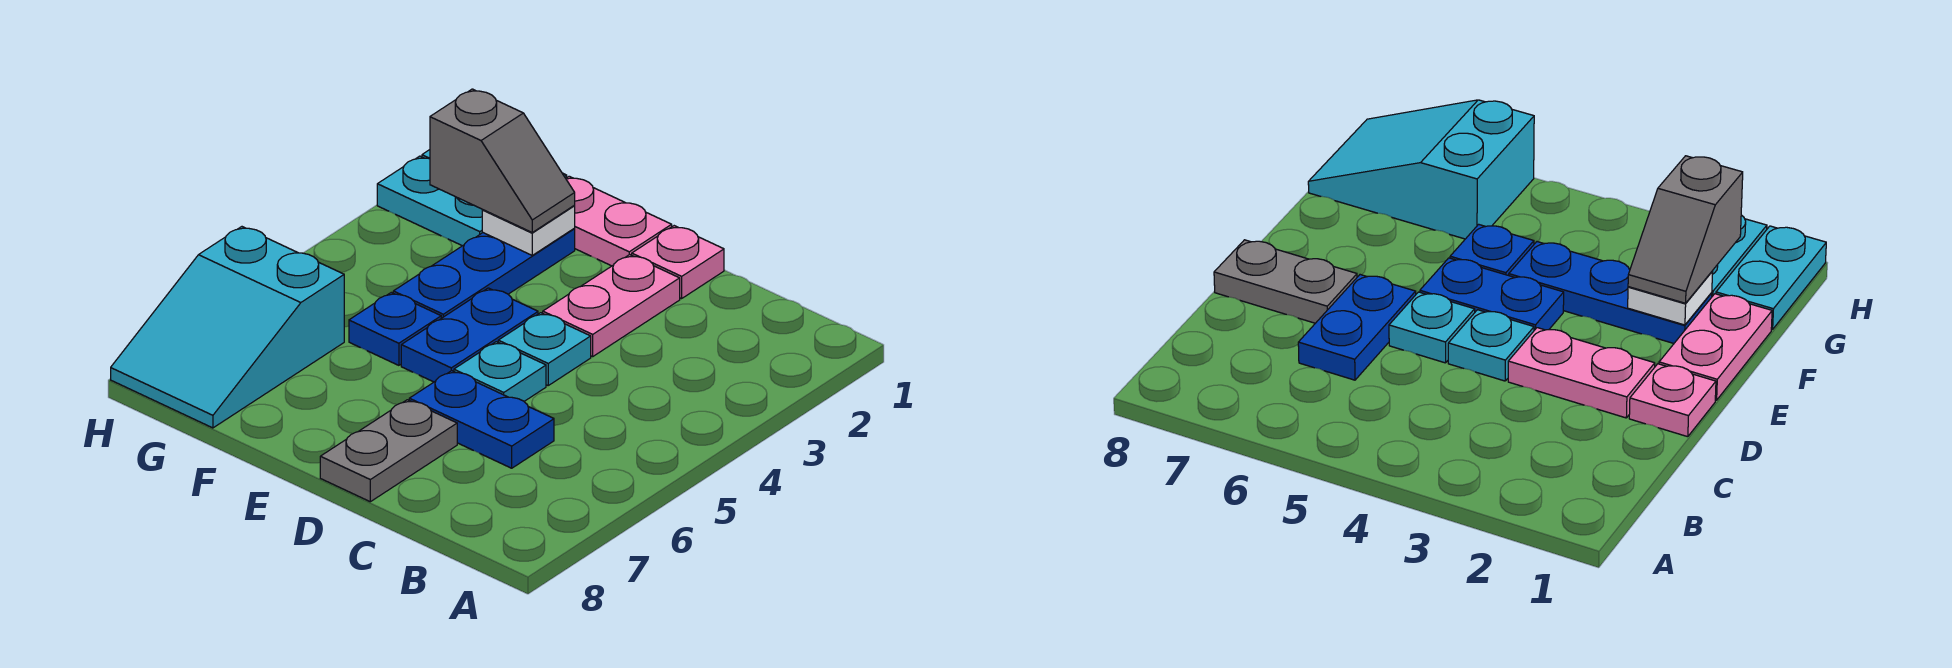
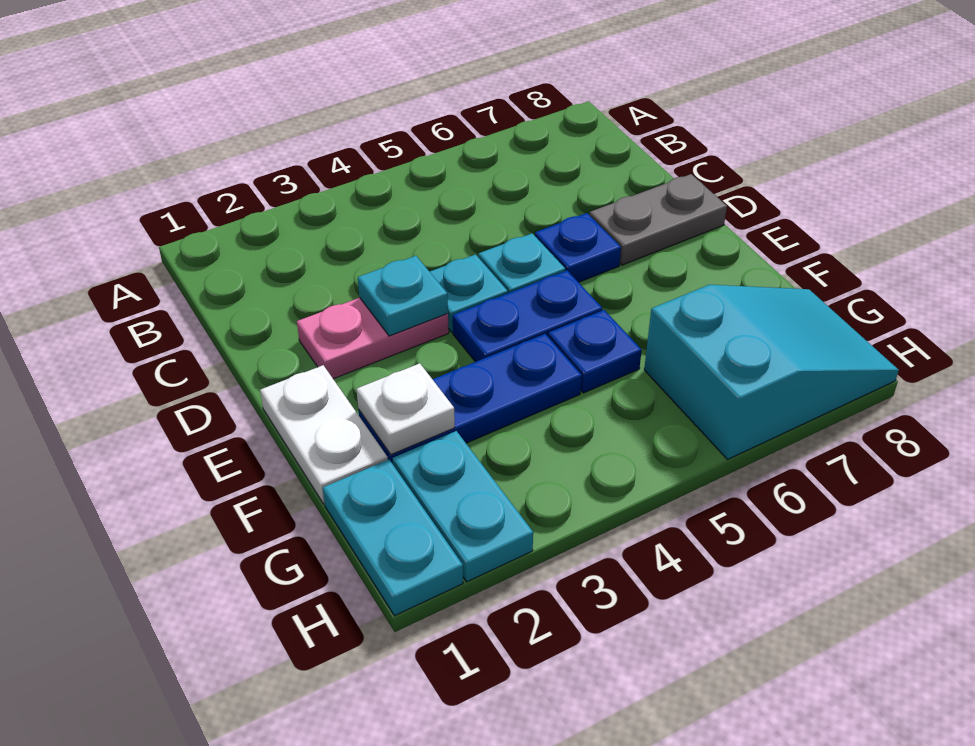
blue plate C6:D6 level 1 -> blue plate D6 level 1
pink plate D1 level 1 -> none
none -> cyan plate D3 level 2
pink plate E1:F1 level 1 -> white plate E1:F1 level 1
grey slope F2:G2 level 3 top G -> none

